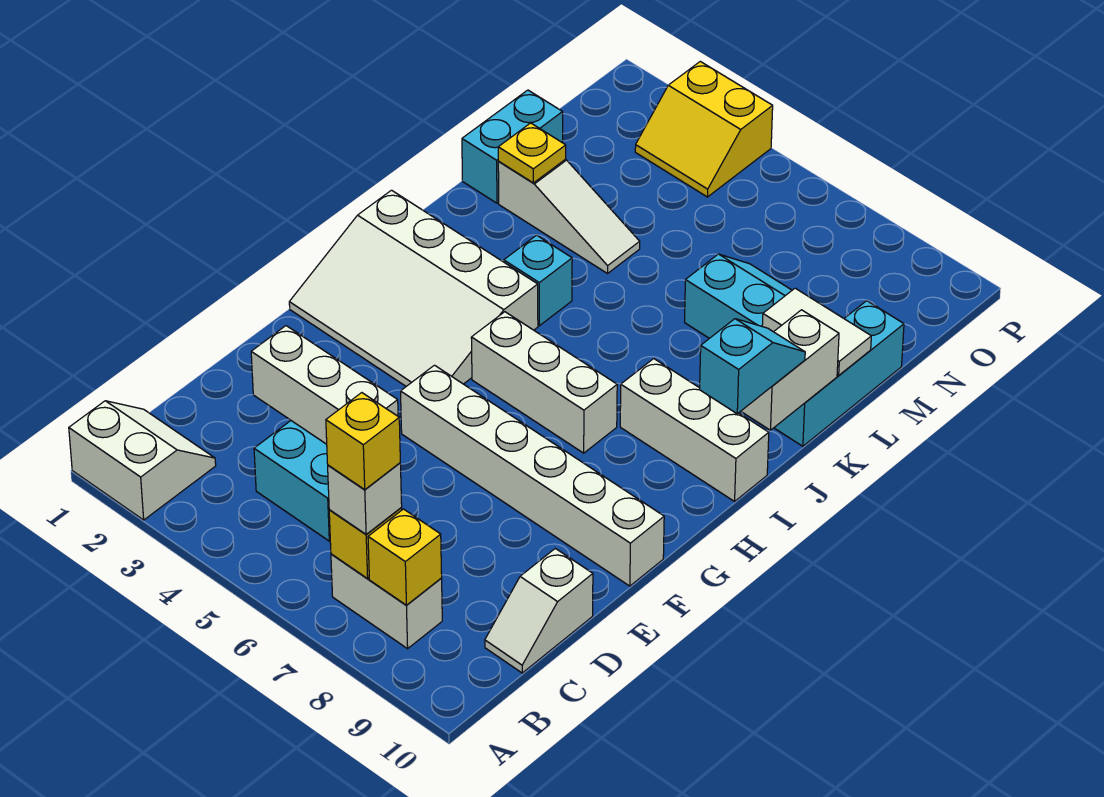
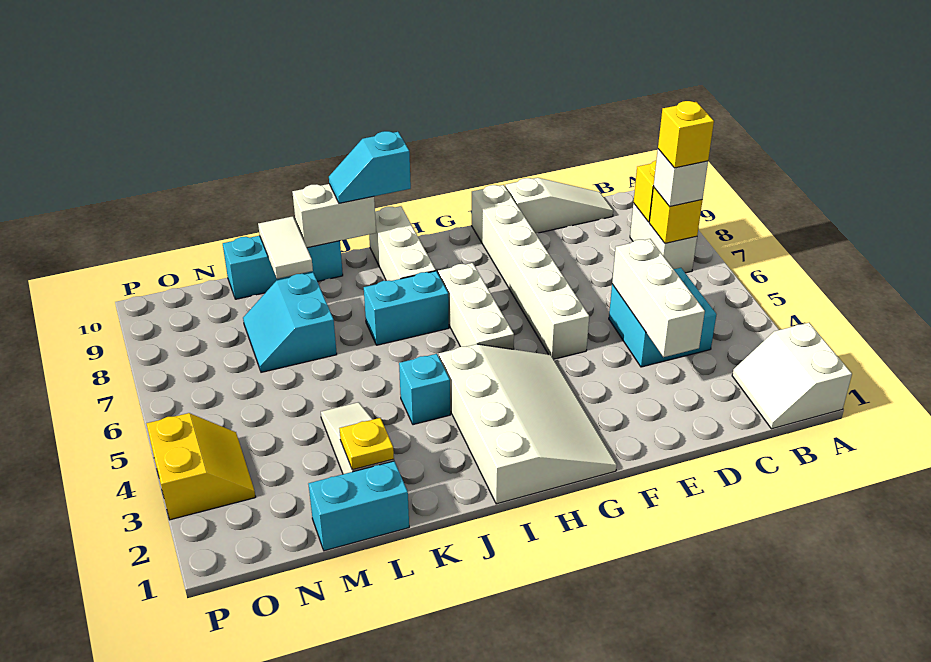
white slope C10:D10 level 1 top D -> white slope C10:E10 level 1 top E
none -> cyan brick I7:J7 level 1

